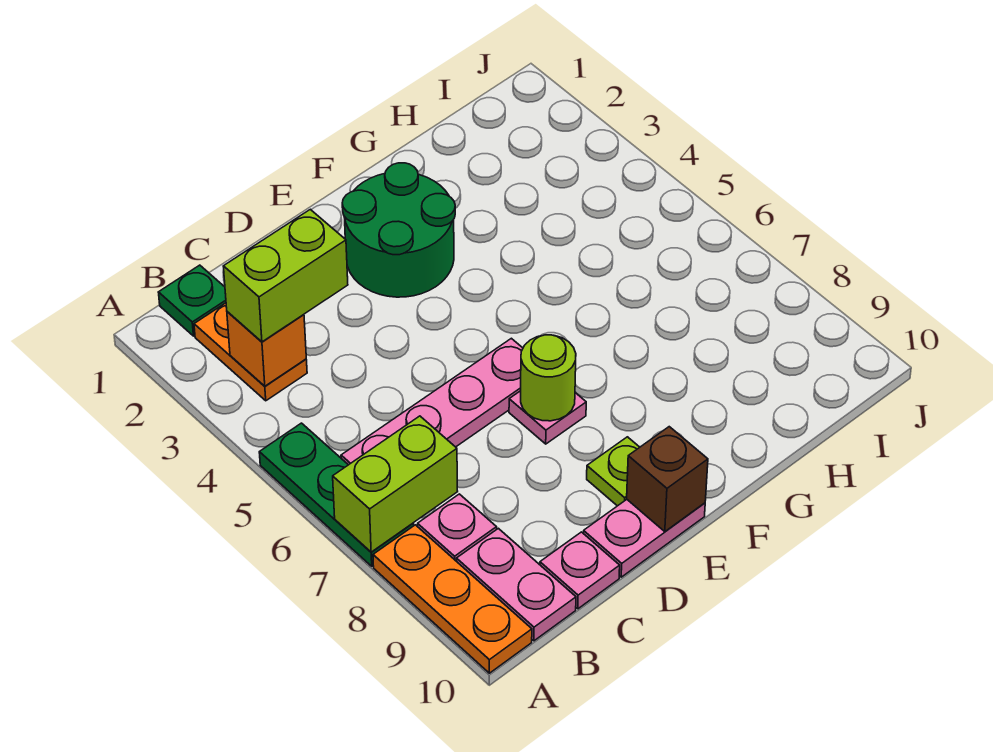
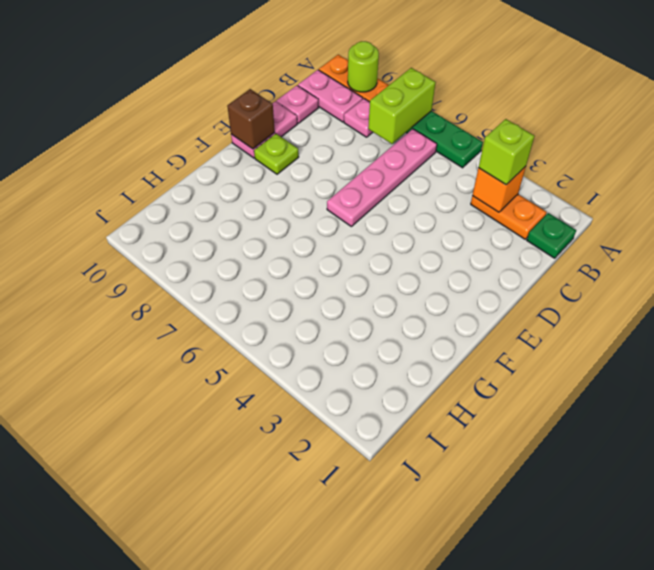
lime brick B3:C3 level 3 -> lime brick B3 level 3
green round brick E2:F3 level 1 -> none
pink plate E7 level 1 -> none
lime round brick E7 level 2 -> lime round brick A9 level 2

